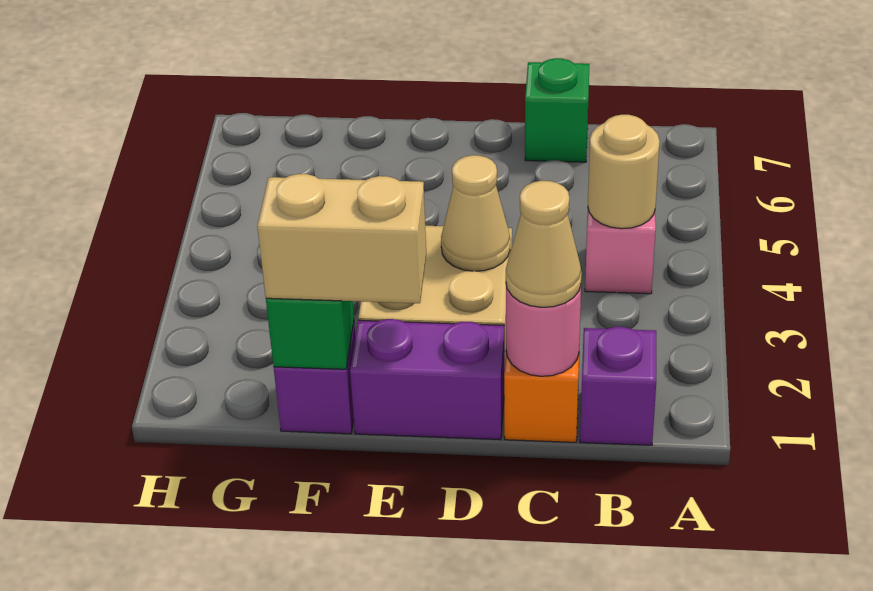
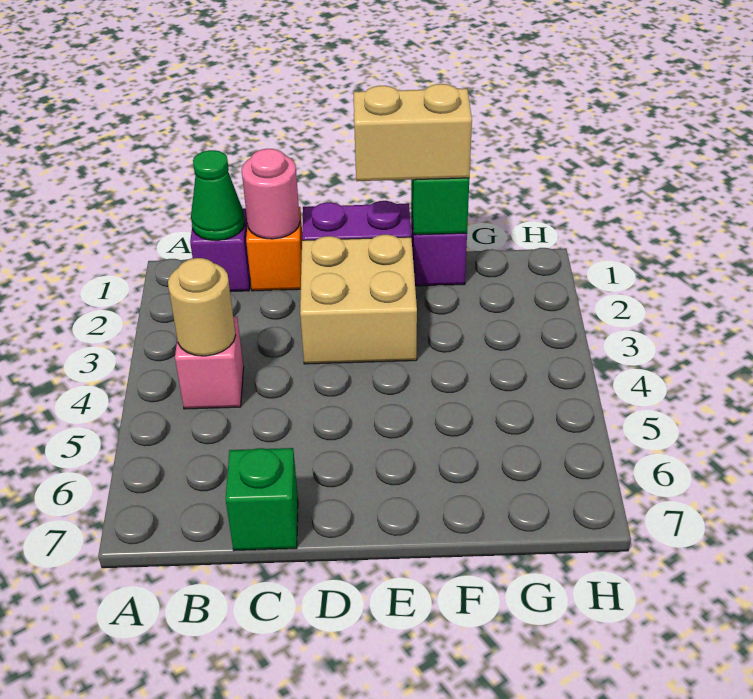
none -> green cone B1 level 2
tan cone C1 level 3 -> none
tan cone D3 level 2 -> none

